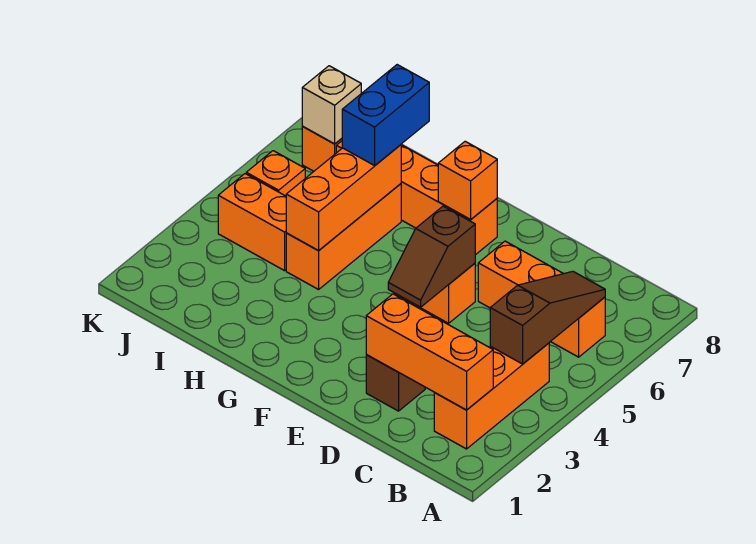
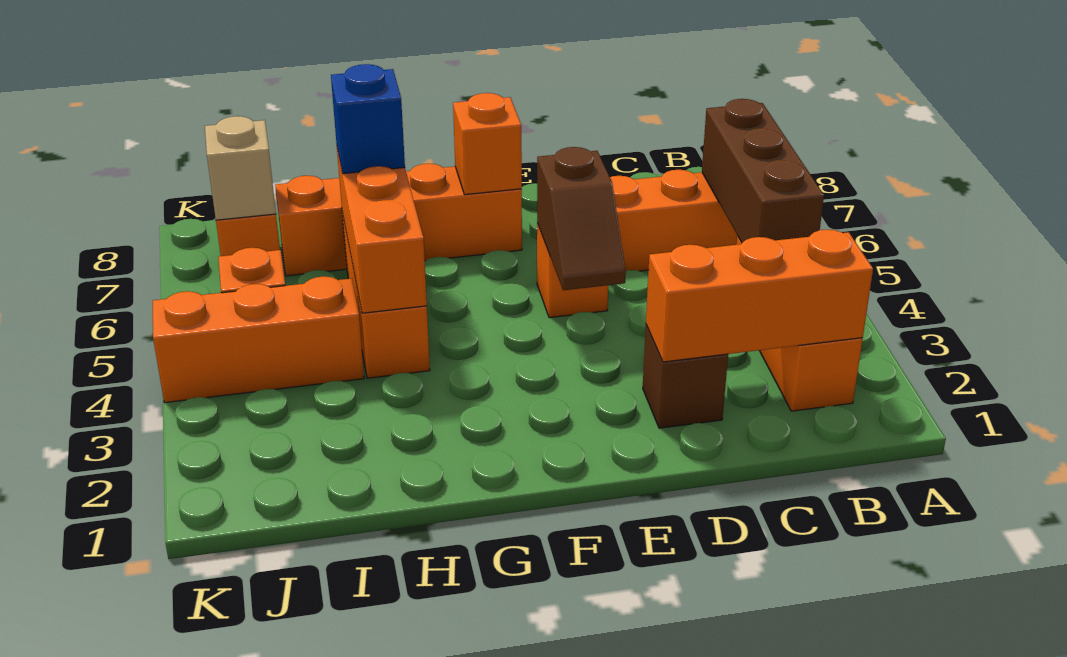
brown slope B4:B6 level 2 top 4 -> brown brick B4:B6 level 2
blue brick H6:H7 level 3 -> blue brick H6 level 3
orange brick I4:J4 level 1 -> orange brick I4:K4 level 1

